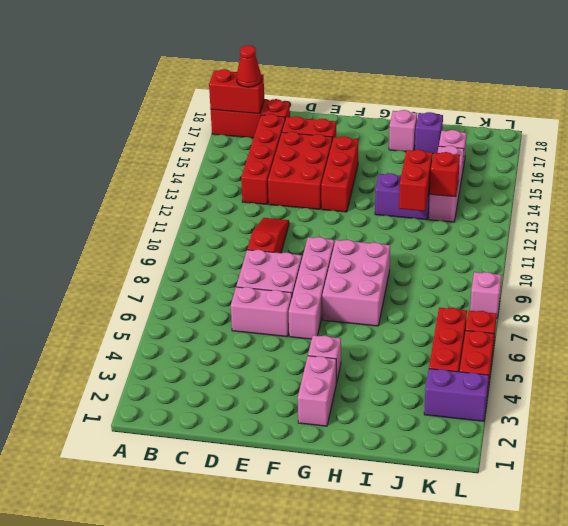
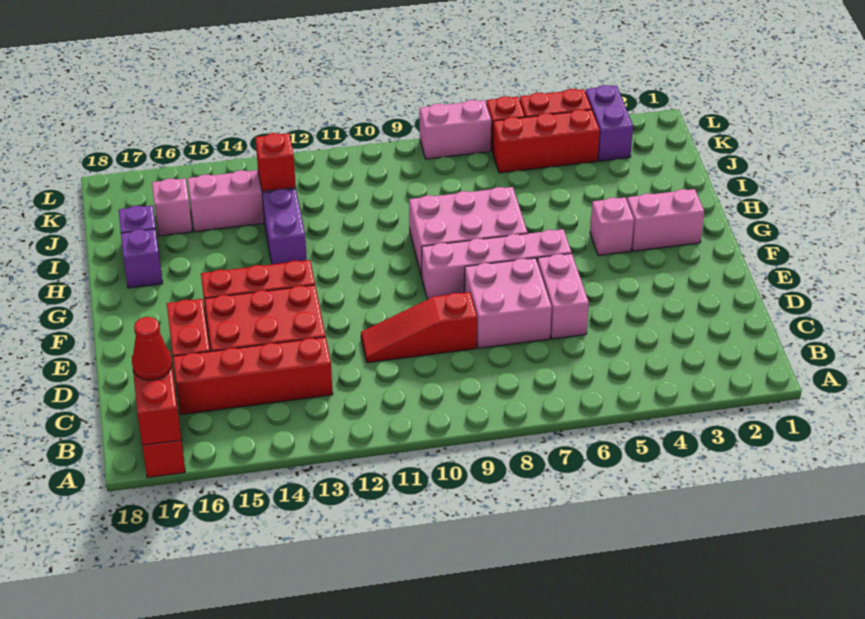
pink brick H17 level 1 -> purple brick H17 level 1
red brick I12:I13 level 2 -> none
pink brick L8 level 1 -> pink brick L7:L8 level 1

